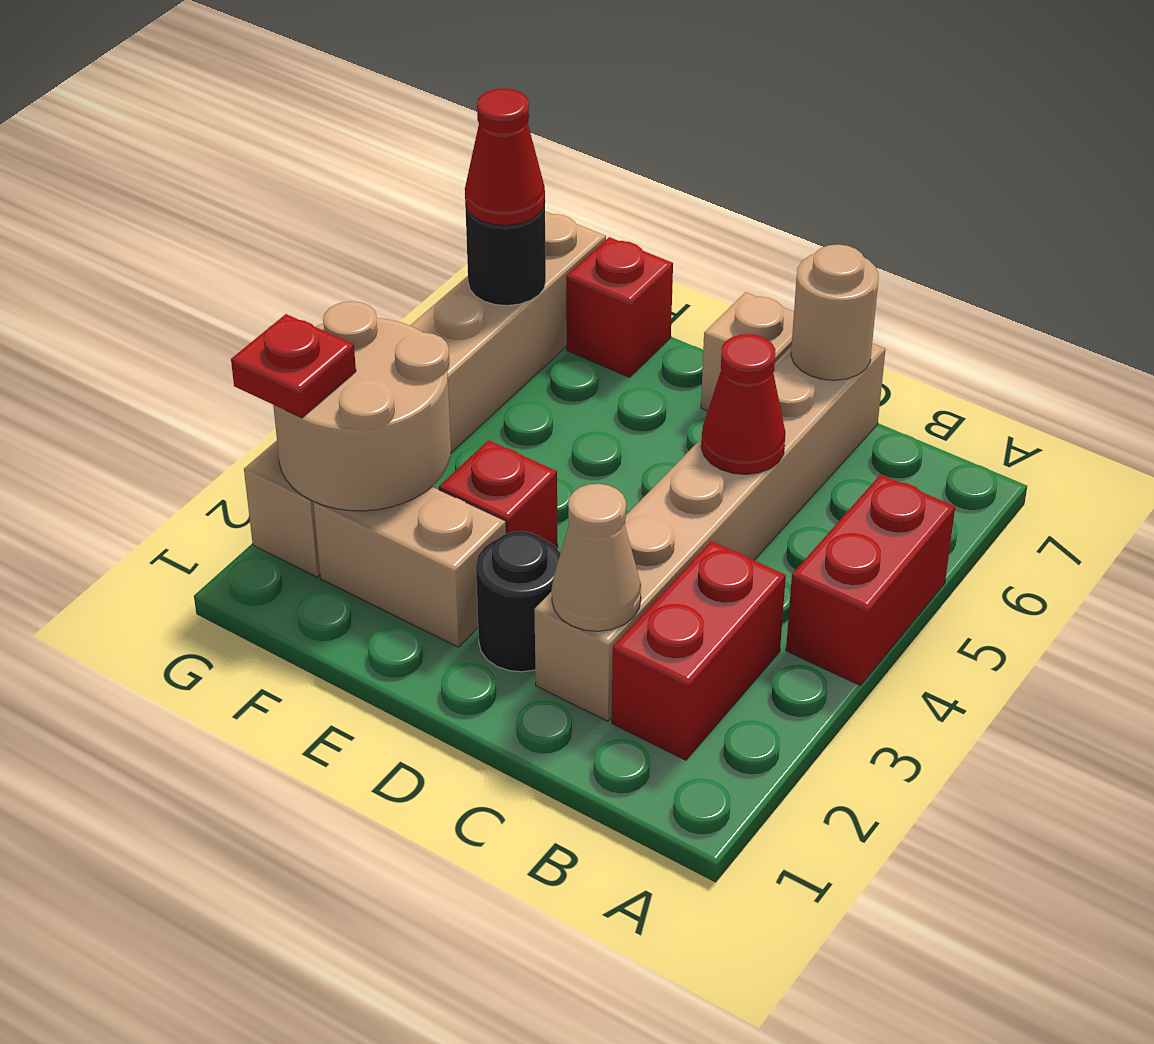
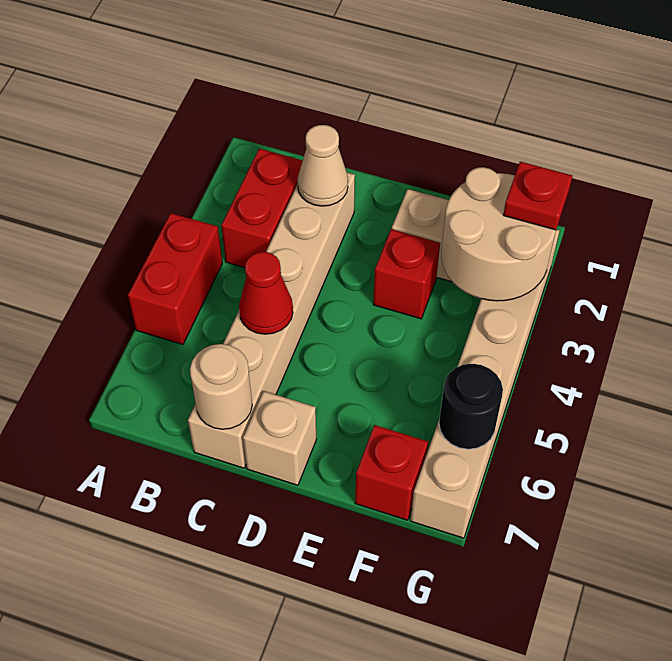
black round brick D2 level 1 -> none
red cone G6 level 3 -> none

